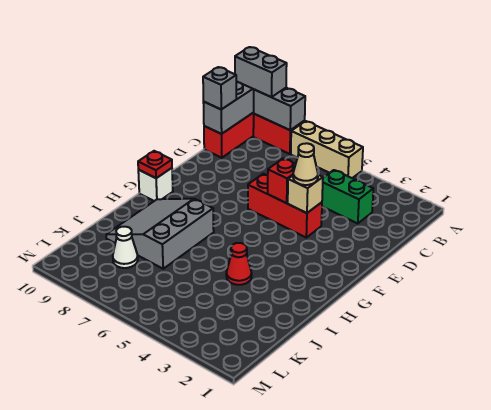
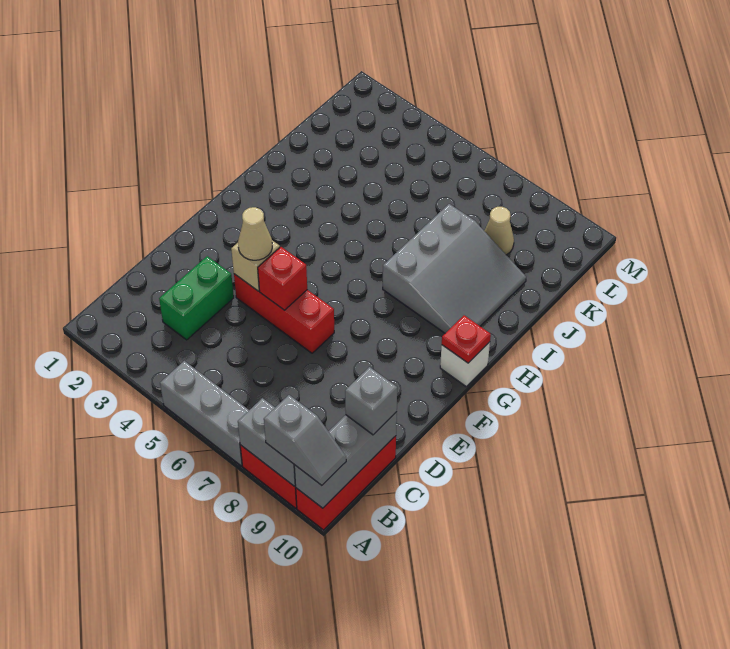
tan brick A5:A7 level 1 -> grey brick A5:A7 level 1
grey brick A9:A10 level 3 -> grey slope A9:A10 level 3 top 9
green brick C3:C4 level 1 -> green brick C3:D3 level 1
red cone I4 level 1 -> none
white cone K8 level 1 -> tan cone K8 level 1

